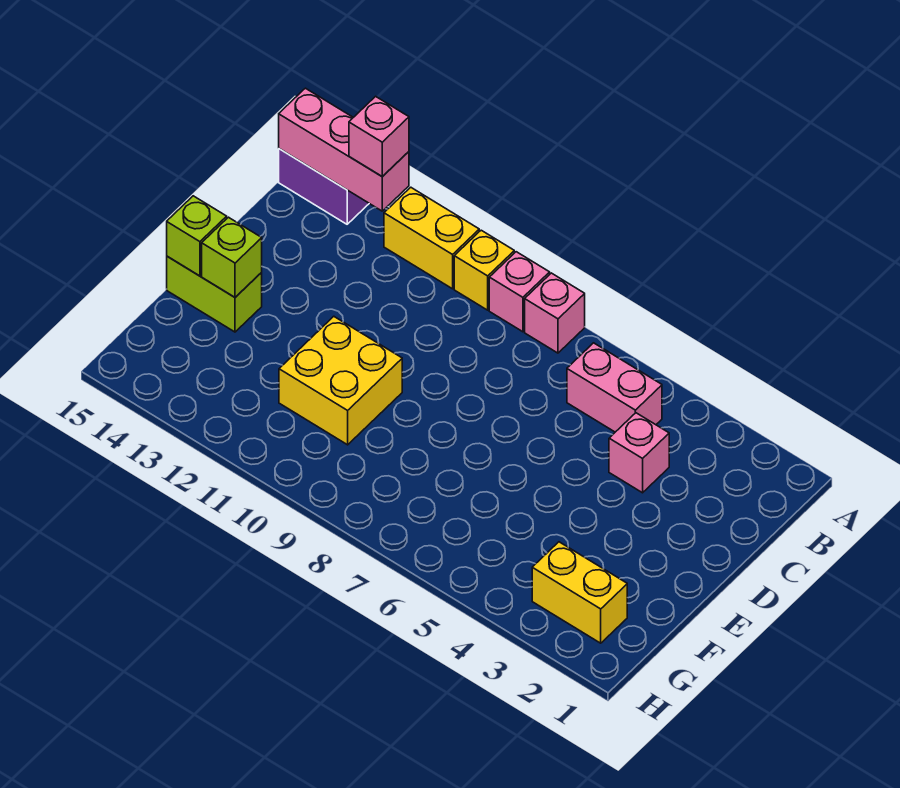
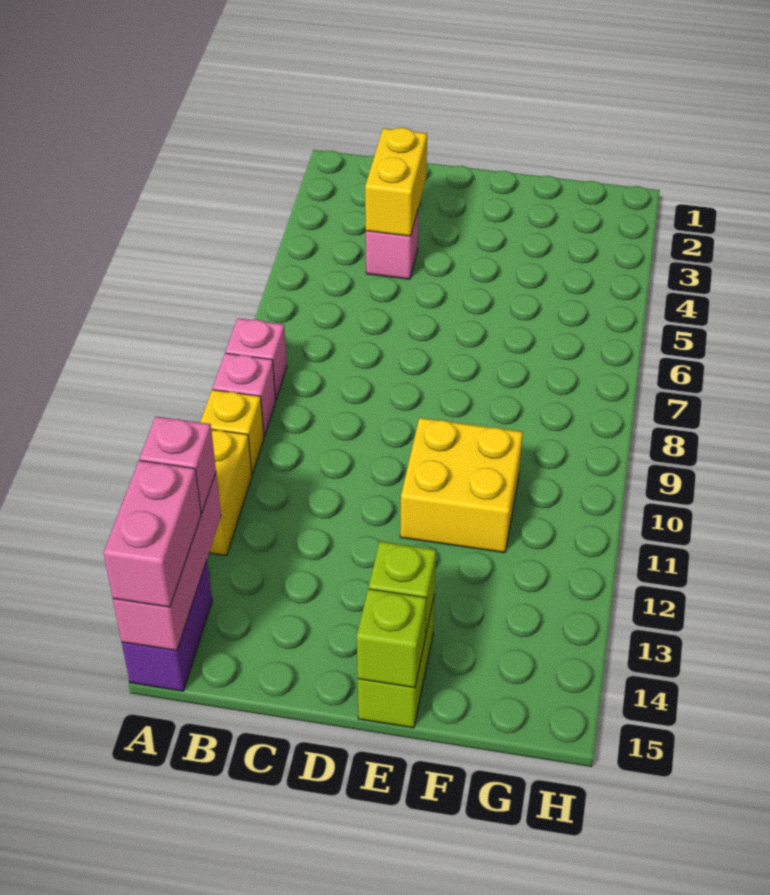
pink brick B5:B6 level 1 -> pink brick A14:A15 level 3
yellow brick G2:G3 level 1 -> yellow brick C3:C4 level 2

